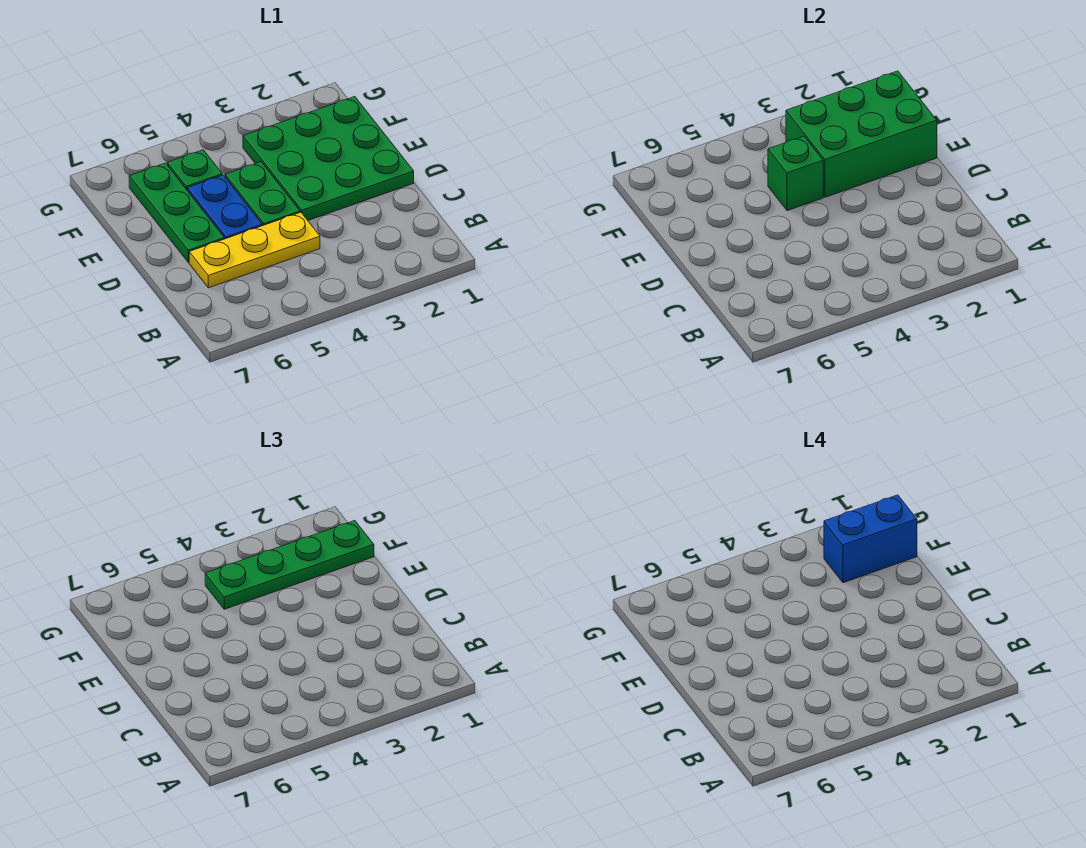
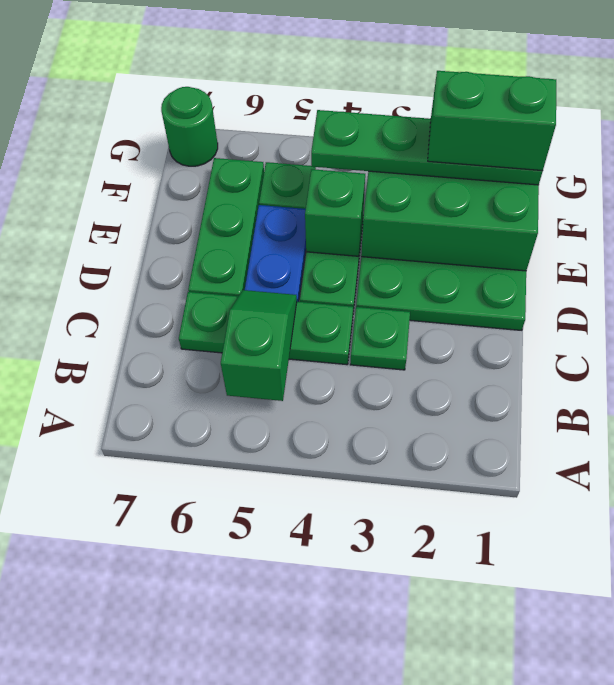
none -> green slope B5:C5 level 2 top B
none -> green plate C3 level 1
yellow plate C4:C6 level 1 -> green plate C4:C6 level 1
blue brick F1:F2 level 4 -> green brick F1:F2 level 4
none -> green round brick G7 level 1

